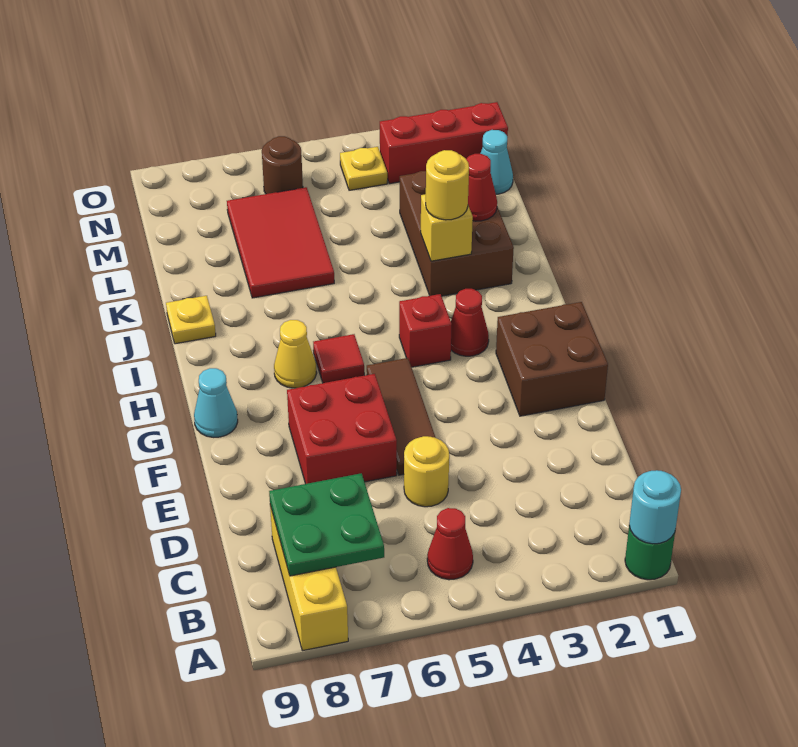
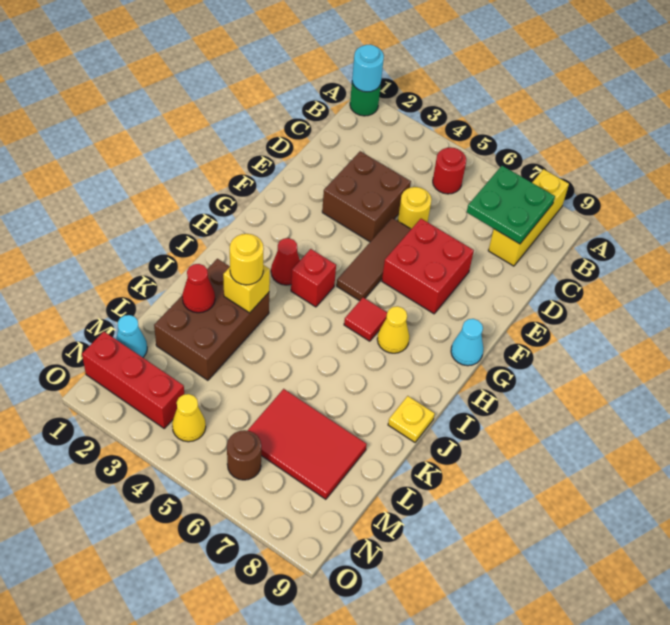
red cone B5 level 1 -> red round brick B5 level 1
brown brick F1:G2 level 1 -> brown brick D3:E4 level 1
red tile K6:M7 level 1 -> red tile L6:M8 level 1
yellow plate N4 level 1 -> yellow cone N4 level 1

